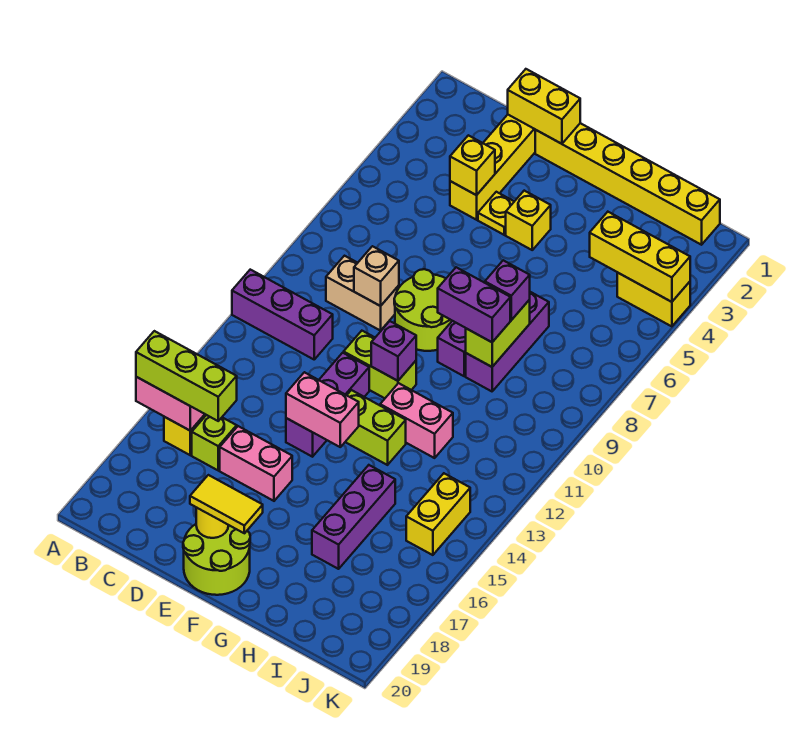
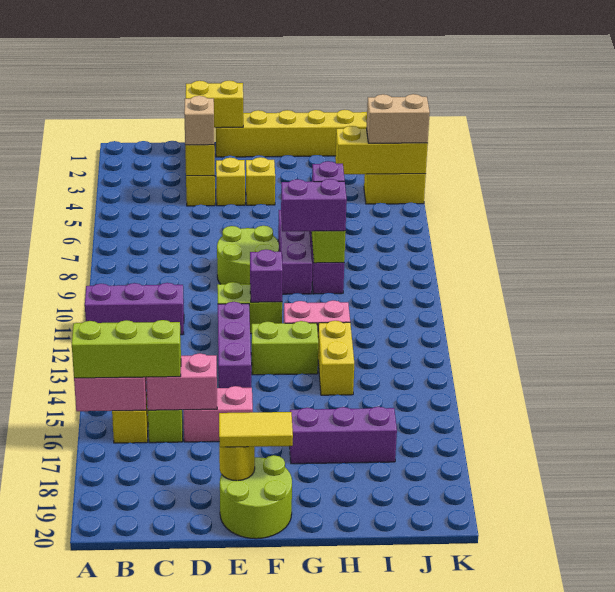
tan brick C9:D9 level 1 -> tan brick J4:K4 level 3
tan brick D9 level 2 -> tan brick D4 level 3
yellow plate E4 level 1 -> yellow brick E4 level 1
pink brick E14:F14 level 2 -> pink brick C16:D16 level 2
purple brick H15:H17 level 1 -> purple brick G17:I17 level 1
yellow brick J14:J15 level 1 -> yellow brick H13:H14 level 1

